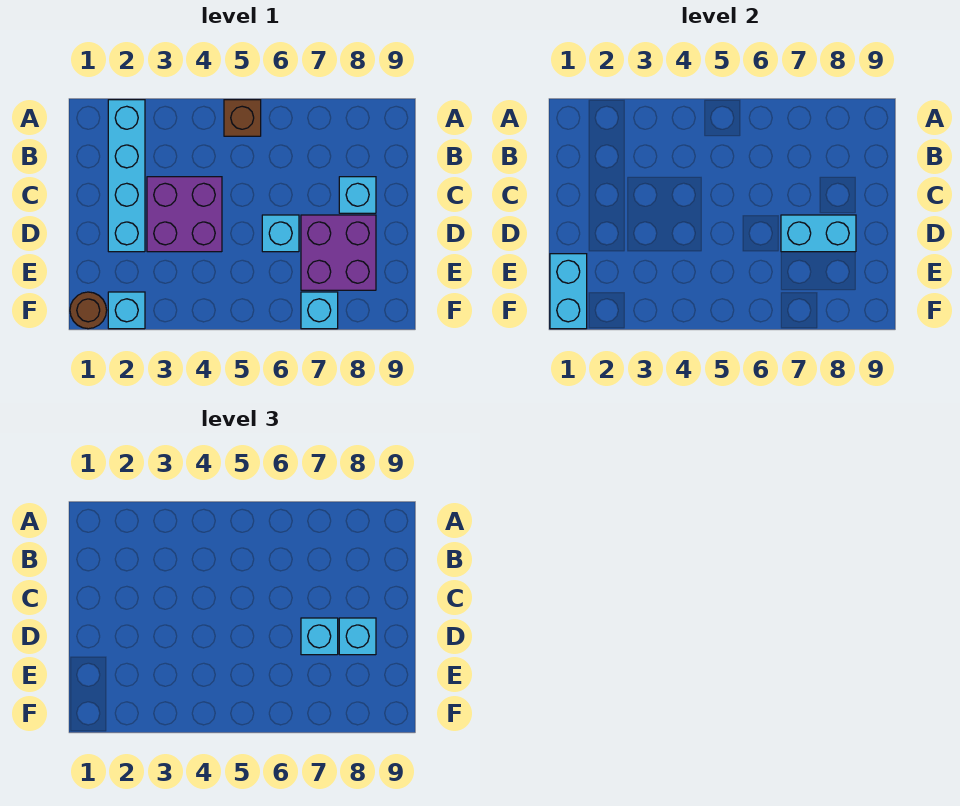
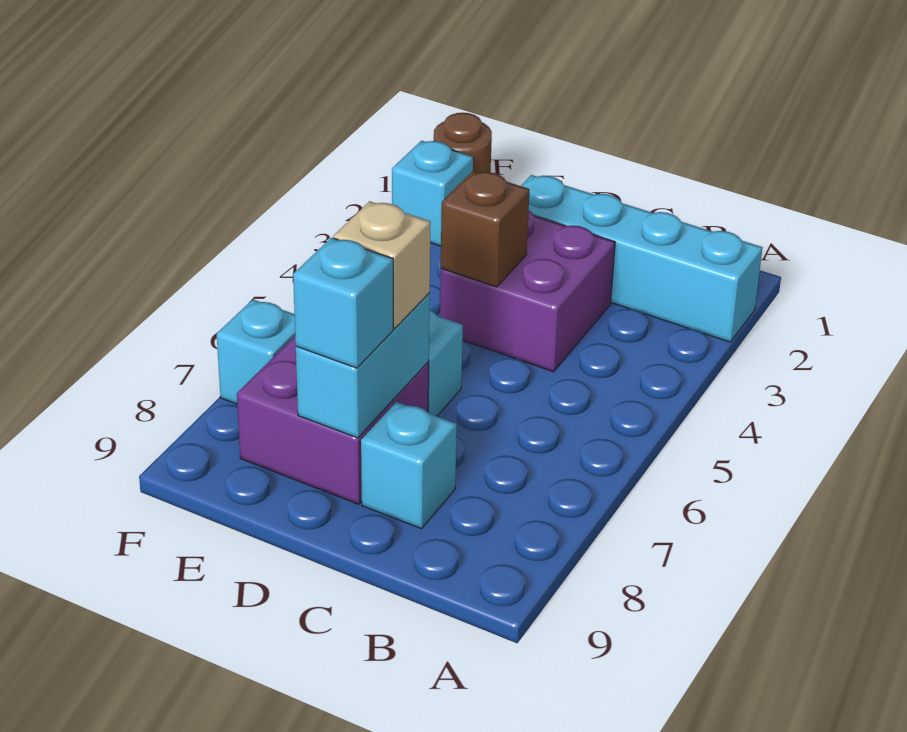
brown brick A5 level 1 -> brown brick D4 level 2
cyan brick D7 level 3 -> tan brick D7 level 3
cyan brick E1:F1 level 2 -> none

